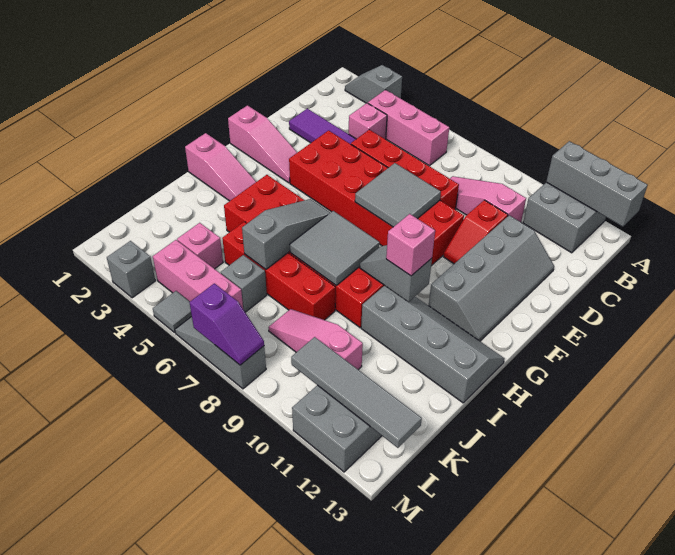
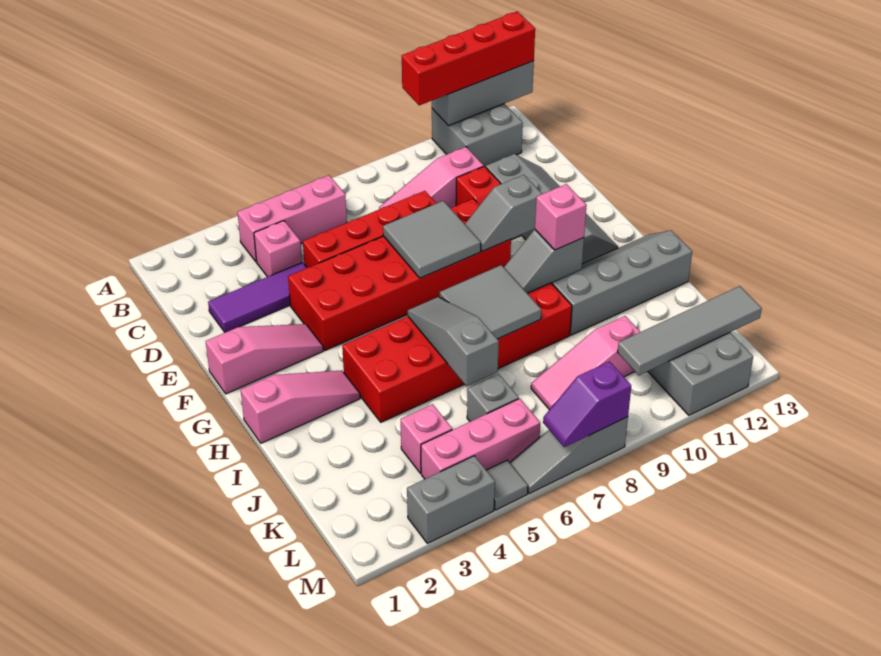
grey slope A2:A3 level 1 top 3 -> grey slope F9:F10 level 2 top 10
red brick J5:J8 level 1 -> red brick A10:A13 level 3
grey brick M3 level 1 -> grey brick M3:M4 level 1
purple slope M7:M8 level 2 top 7 -> purple slope M7:M8 level 2 top 8

